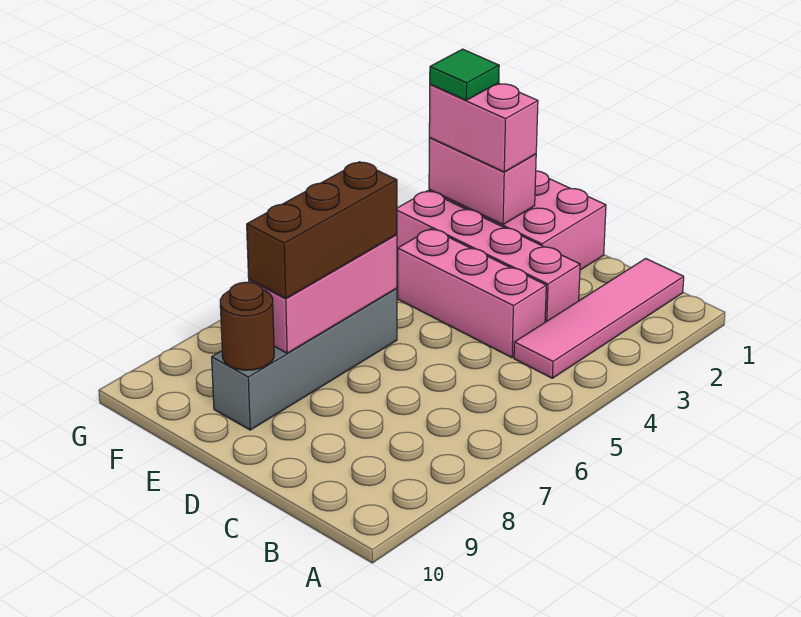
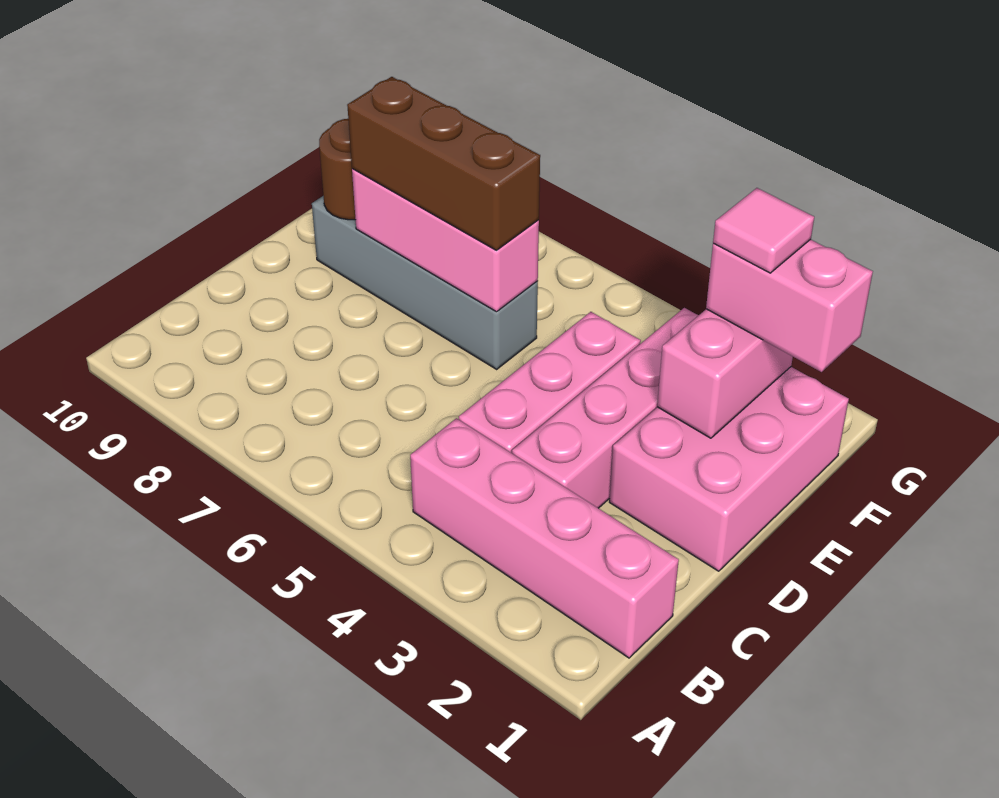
pink tile B1:B4 level 1 -> pink brick B1:B4 level 1
pink brick E2:F2 level 3 -> pink brick F1:F2 level 3
green tile F2 level 4 -> pink tile F2 level 4

